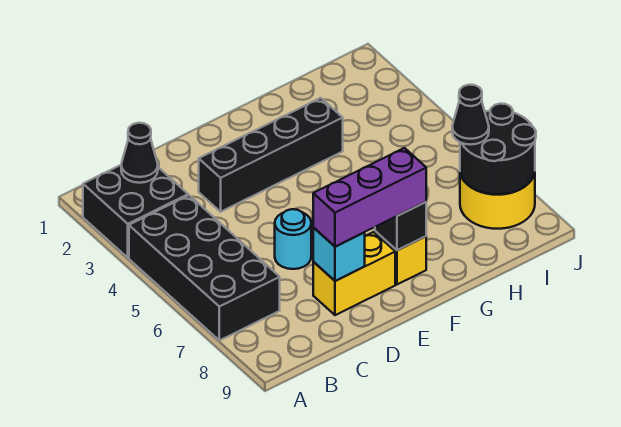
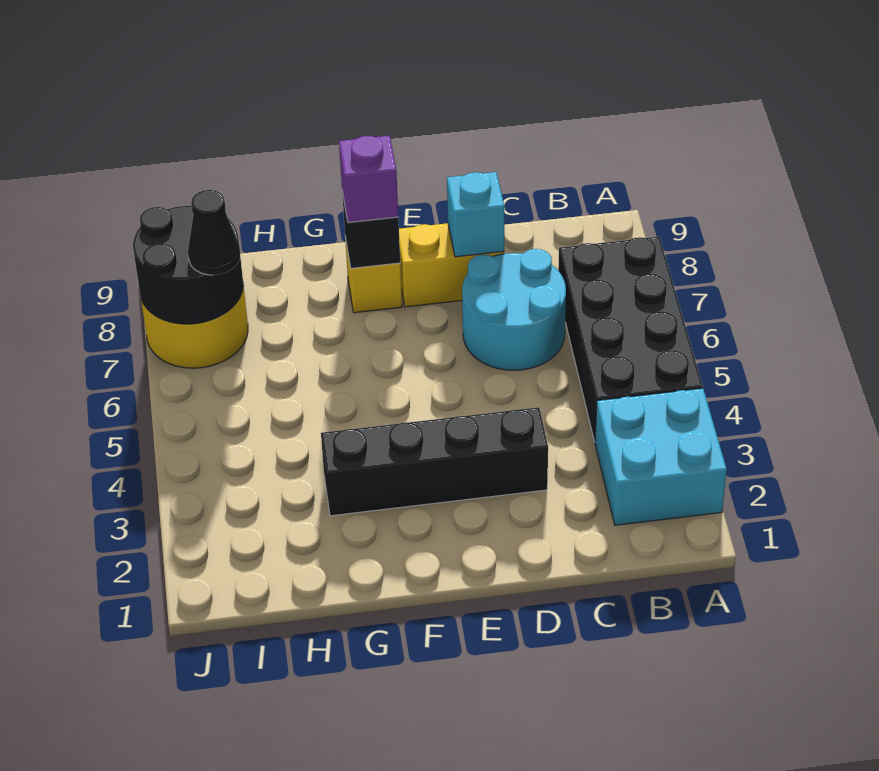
black brick A2:B3 level 1 -> cyan brick A2:B3 level 1
black cone B2 level 2 -> none
cyan round brick D6 level 1 -> cyan round brick C6:D7 level 1
purple brick D8:F8 level 3 -> purple brick F8 level 3

